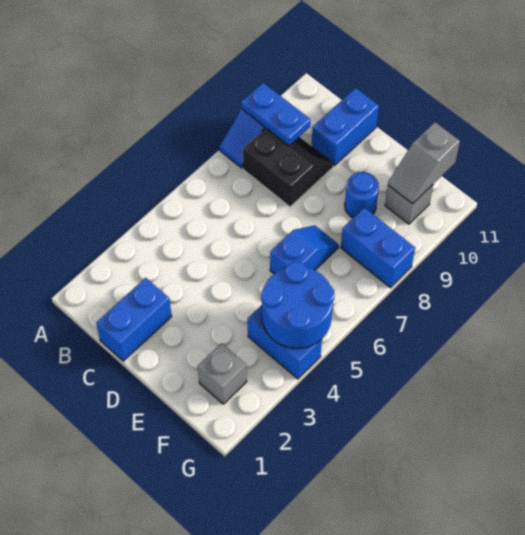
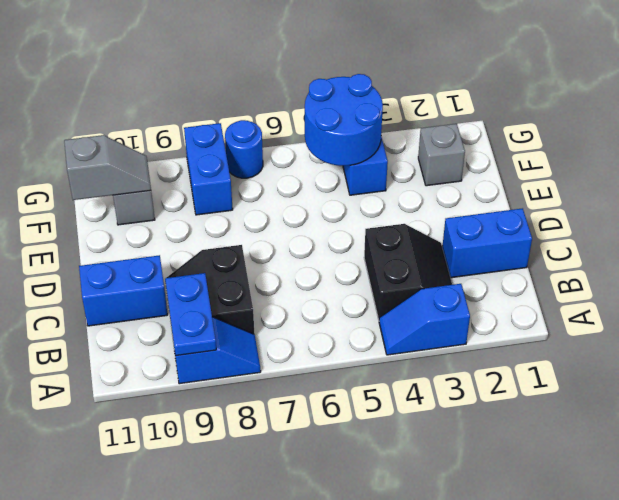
none -> black slope B3:C4 level 1 top 4
blue slope E6:E7 level 1 top 6 -> blue slope A3:A4 level 1 top 3
blue round brick E9 level 1 -> blue round brick G7 level 1

